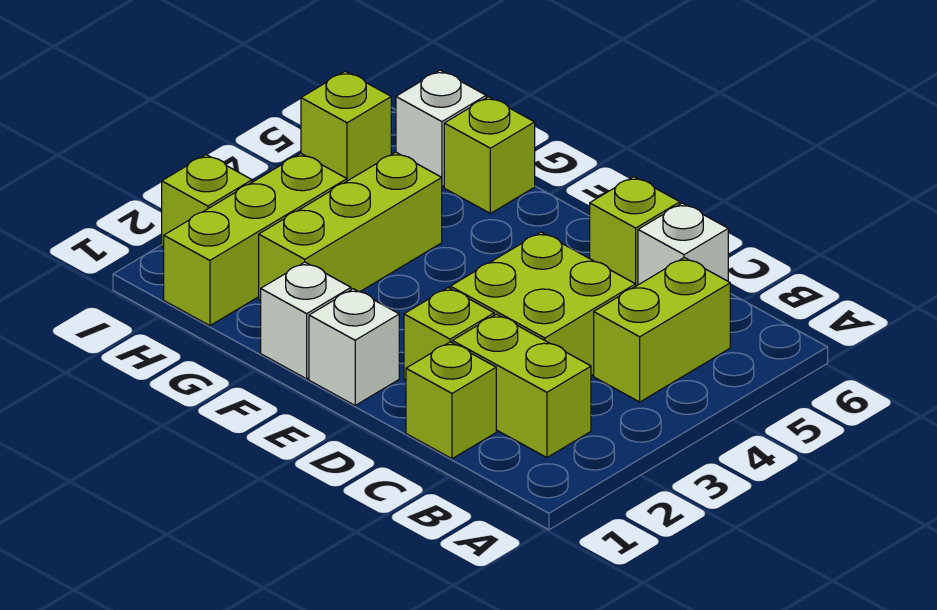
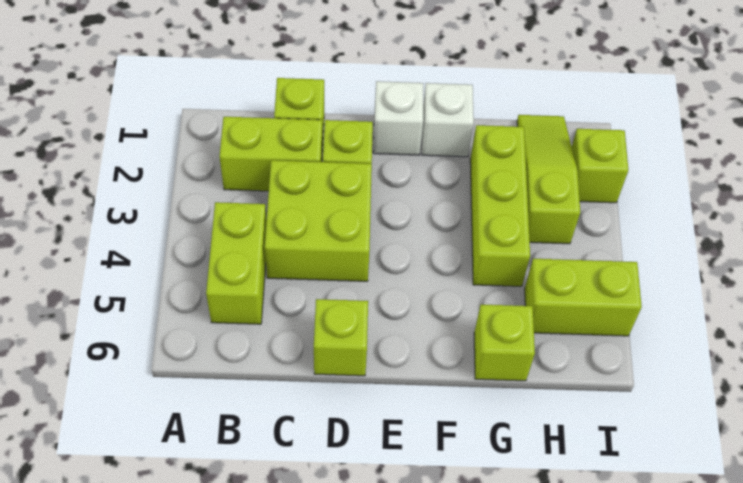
white brick C6 level 1 -> none
lime brick H1:H3 level 1 -> lime slope H1:H3 level 1 top 3
white brick H6 level 1 -> none
lime brick I5 level 1 -> lime brick H5:I5 level 1

